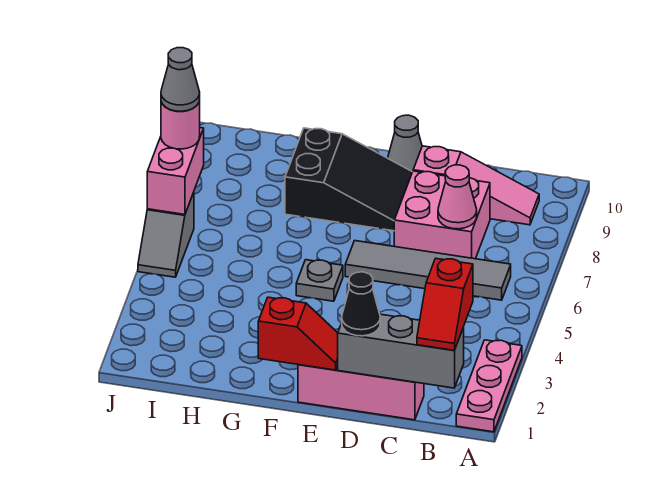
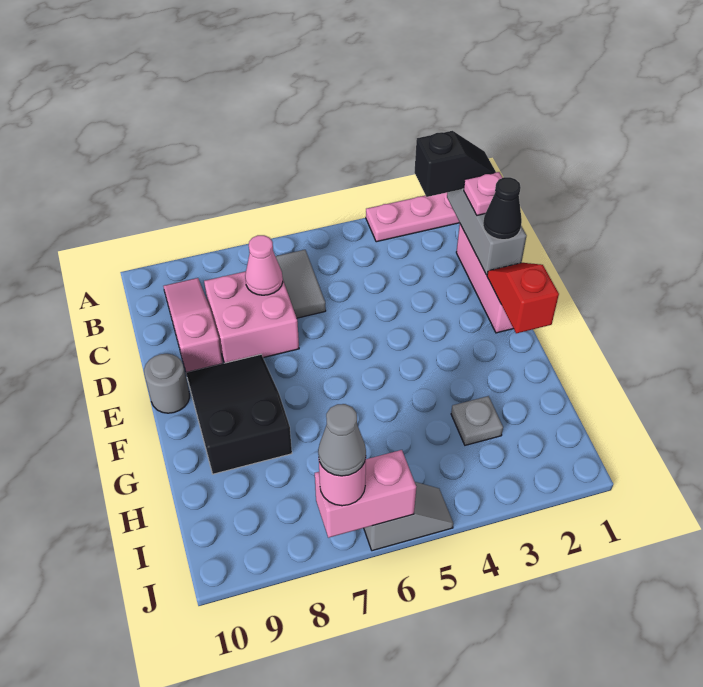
red slope B1:B2 level 3 top 2 -> black slope B1:B2 level 3 top 2
grey tile B6:E6 level 1 -> grey tile B6:C6 level 1
none -> pink plate C1 level 3
grey cone E10 level 1 -> grey round brick E10 level 1
grey plate F5 level 1 -> grey plate H3 level 1

